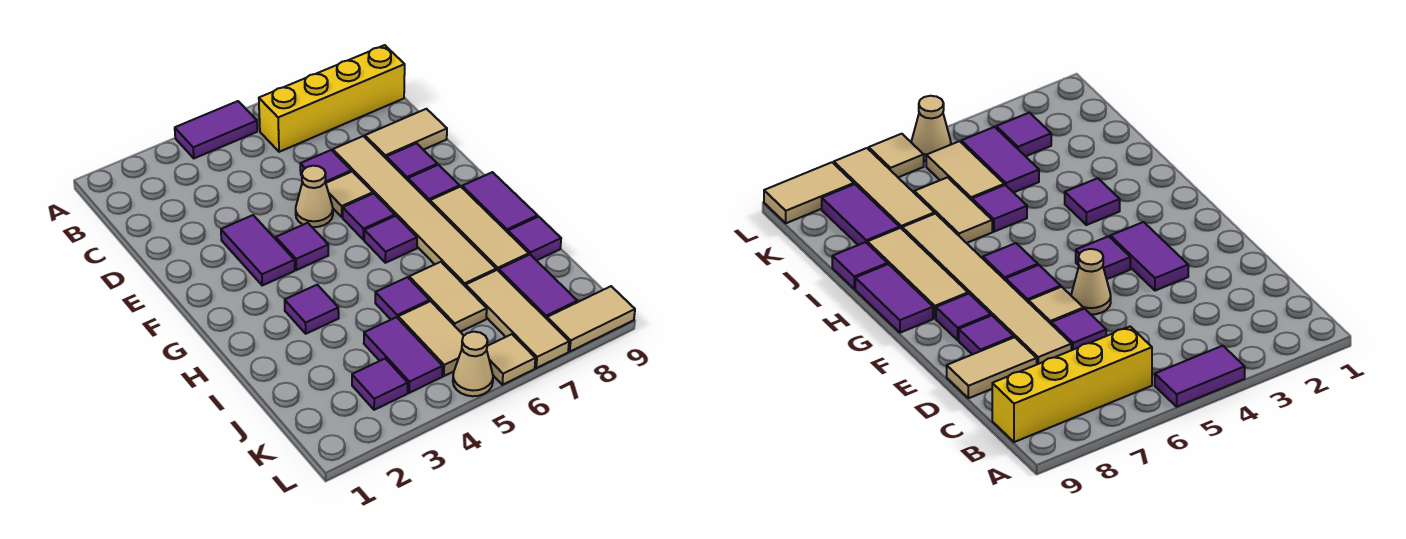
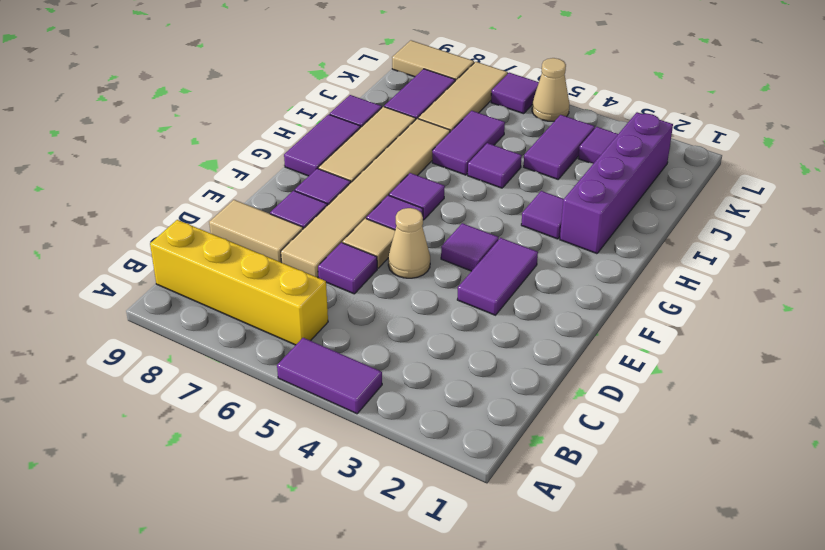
none -> purple brick H2:K2 level 1
tan tile I6:J6 level 1 -> purple tile I6:J6 level 1
tan tile J5:K5 level 1 -> none
tan tile L6 level 1 -> purple tile L6 level 1

